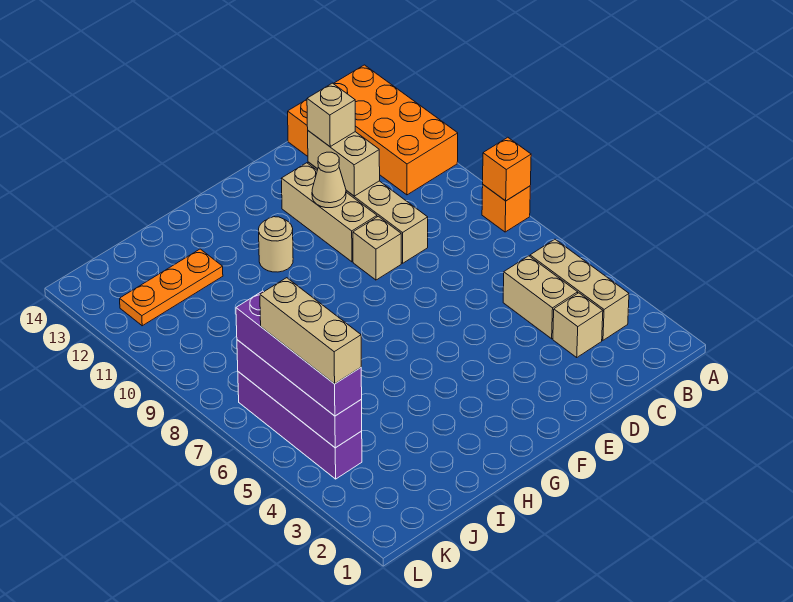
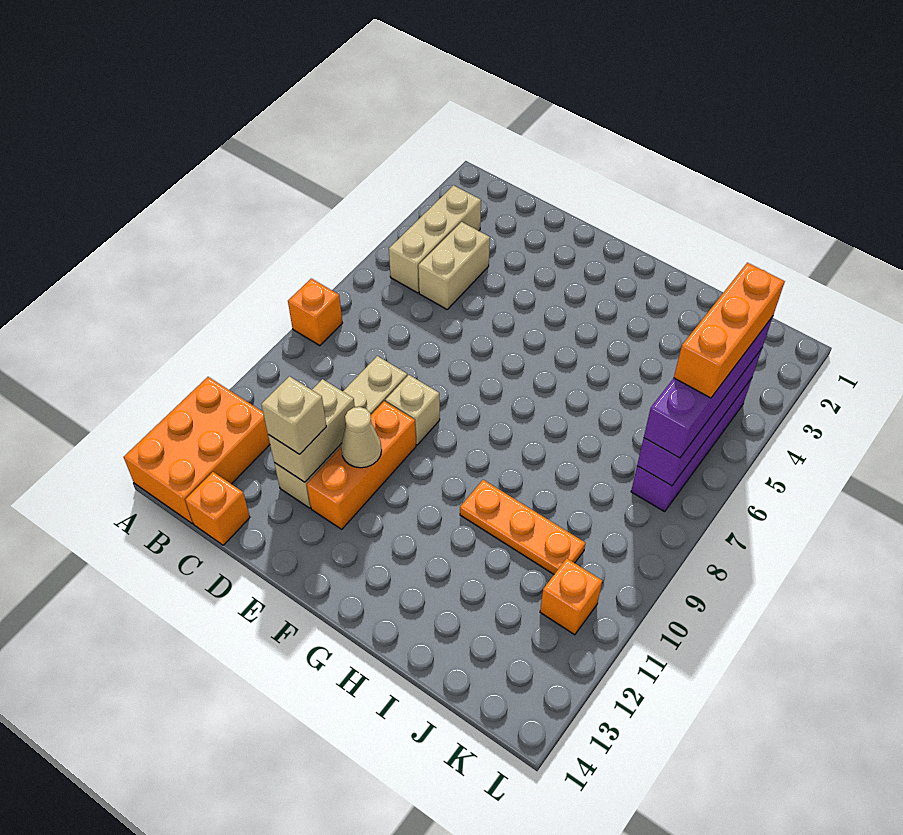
orange brick A8 level 2 -> orange brick K11 level 1
orange brick A11:B14 level 1 -> orange brick A12:B14 level 1
tan brick C3 level 1 -> none
tan brick E10:E12 level 1 -> orange brick E10:E12 level 1
tan round brick G11 level 1 -> none
orange plate I12:K12 level 1 -> orange plate H10:J10 level 1
tan brick K4:K6 level 4 -> orange brick K4:K6 level 4

